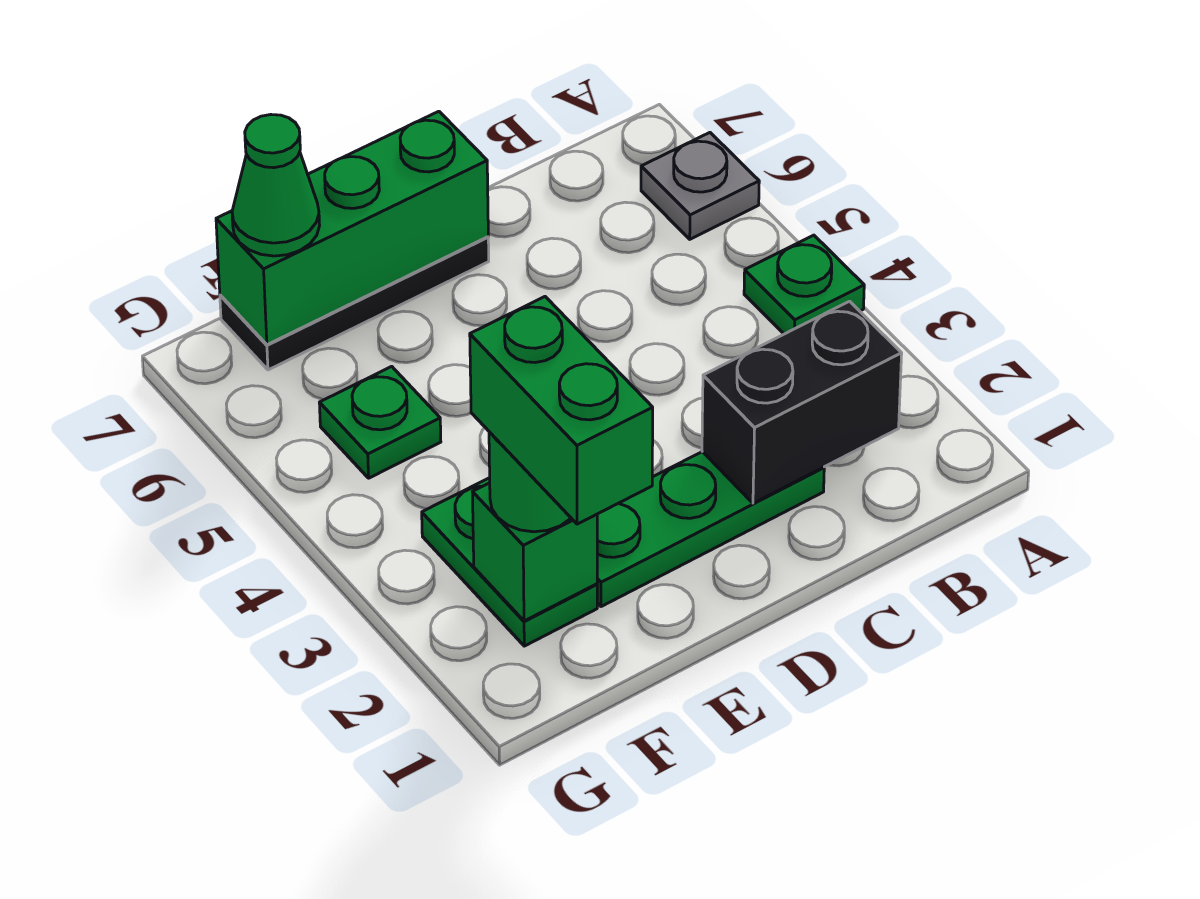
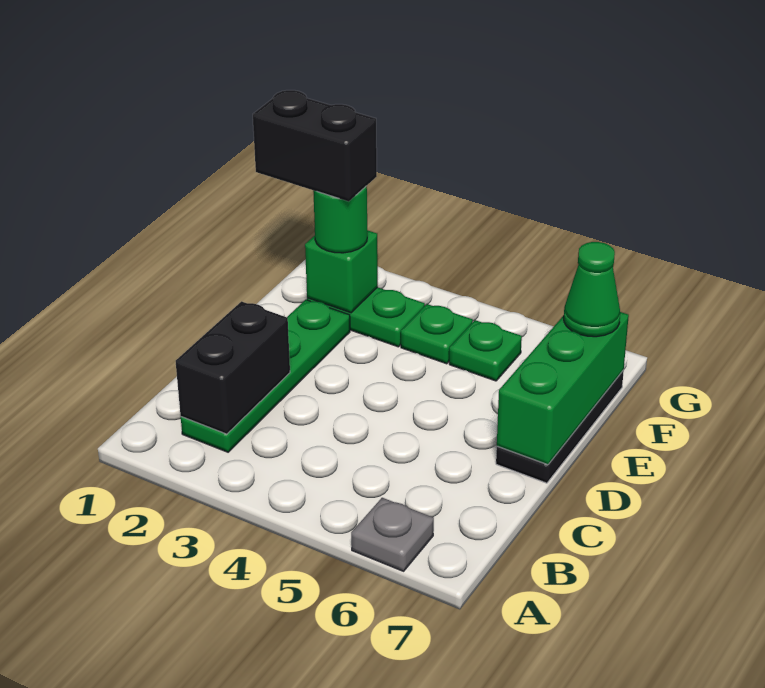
green plate A4 level 1 -> green plate F4 level 1
green plate C2:E2 level 1 -> green plate B2:E2 level 1
green brick F1:F2 level 4 -> black brick F1:F2 level 4

